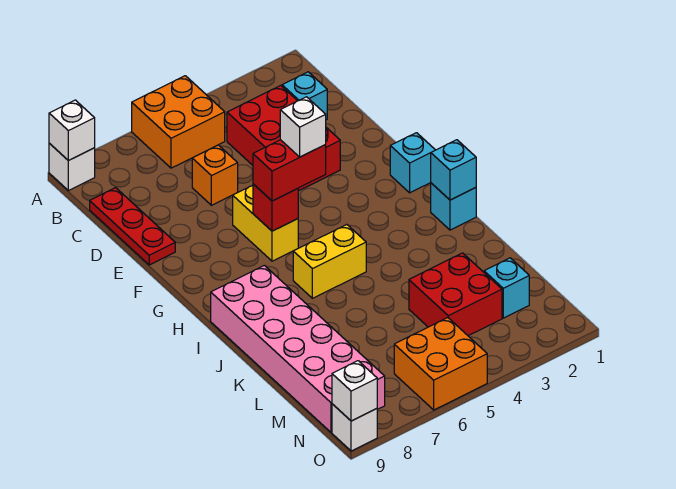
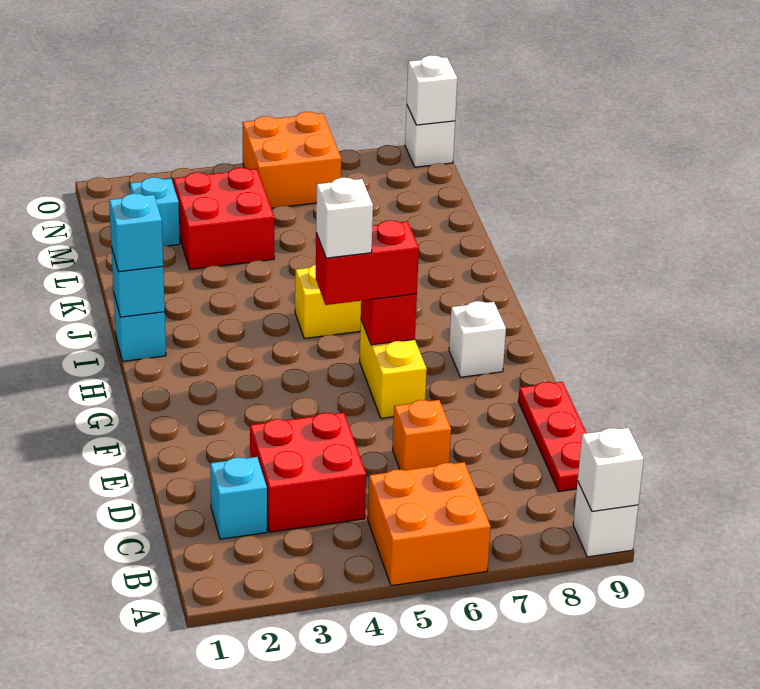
red brick C3:E4 level 1 -> red brick C3:D4 level 1
cyan brick G1 level 1 -> cyan brick I1 level 3
none -> white brick G8 level 1
pink brick I8:N9 level 1 -> none

